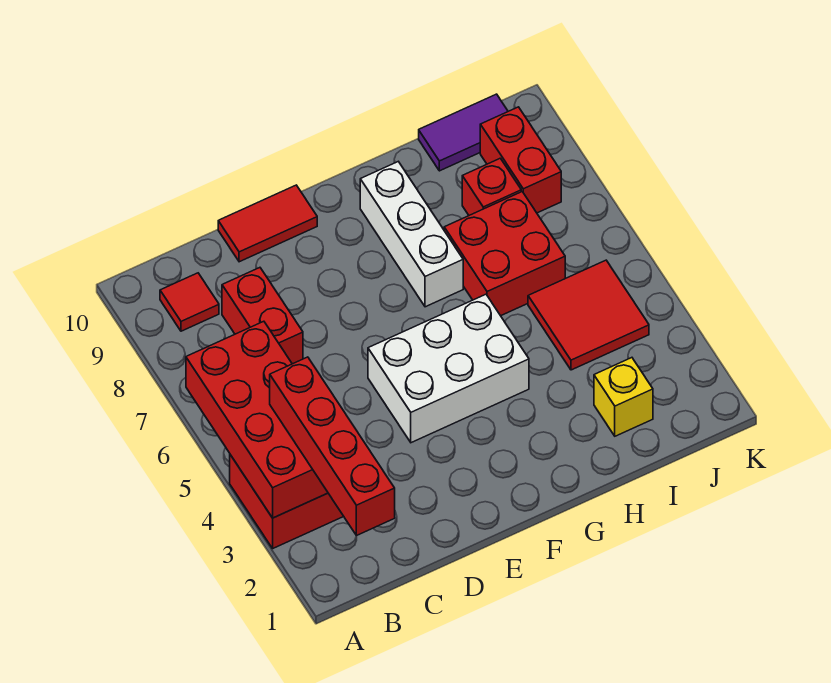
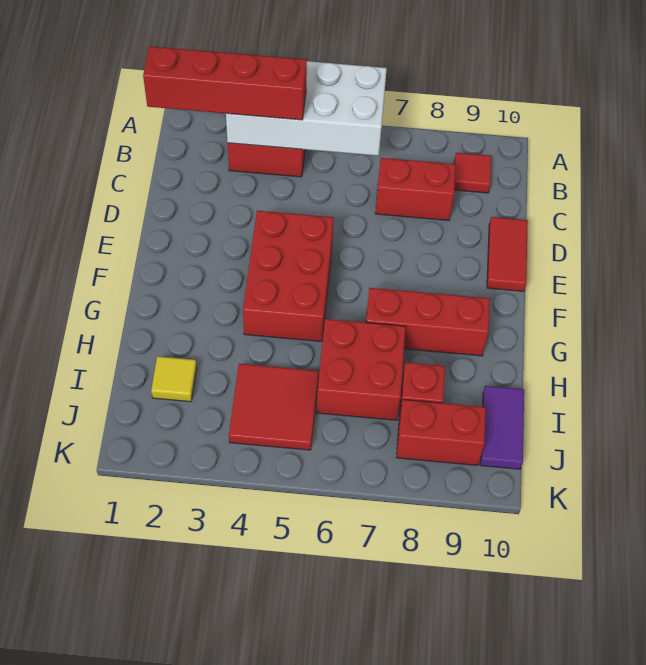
red brick A3:B6 level 2 -> white brick A3:B6 level 2
white brick E4:G5 level 1 -> red brick E4:G5 level 1
white brick G7:G9 level 1 -> red brick G7:G9 level 1
yellow brick I2 level 1 -> yellow tile I2 level 1

